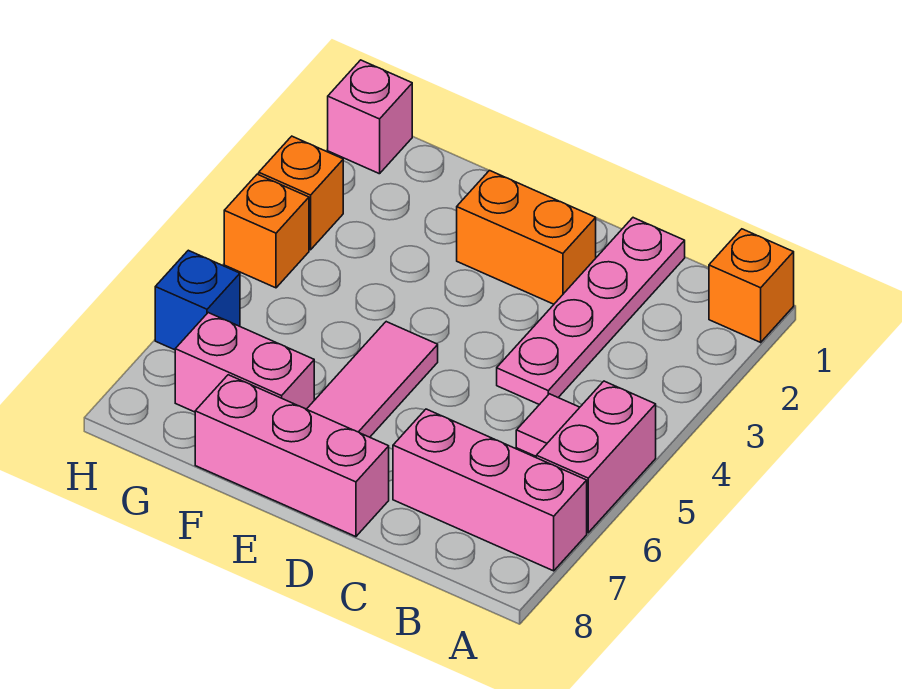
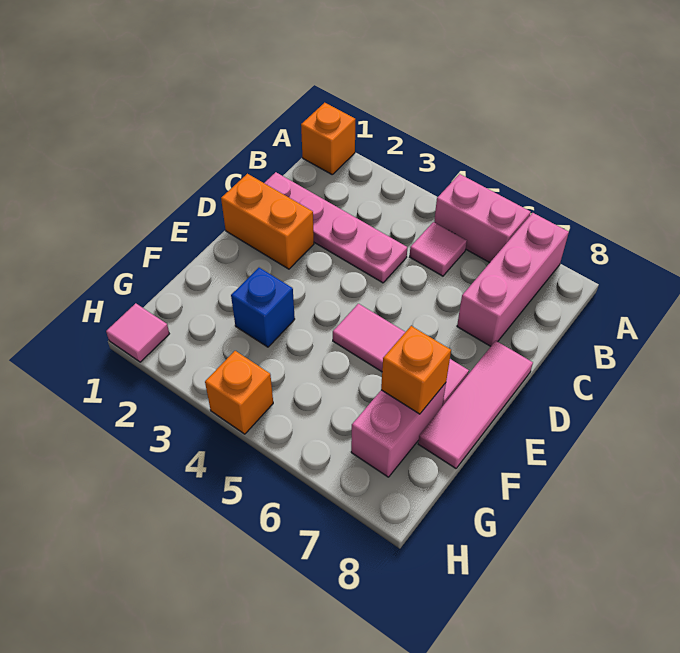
orange brick D2:E2 level 1 -> orange brick D1:D2 level 1
pink brick D8:F8 level 1 -> pink tile D8:F8 level 1
pink brick H1 level 1 -> pink tile H1 level 1
orange brick H3 level 1 -> orange brick F7 level 2
blue brick H6 level 1 -> blue brick F3 level 1

